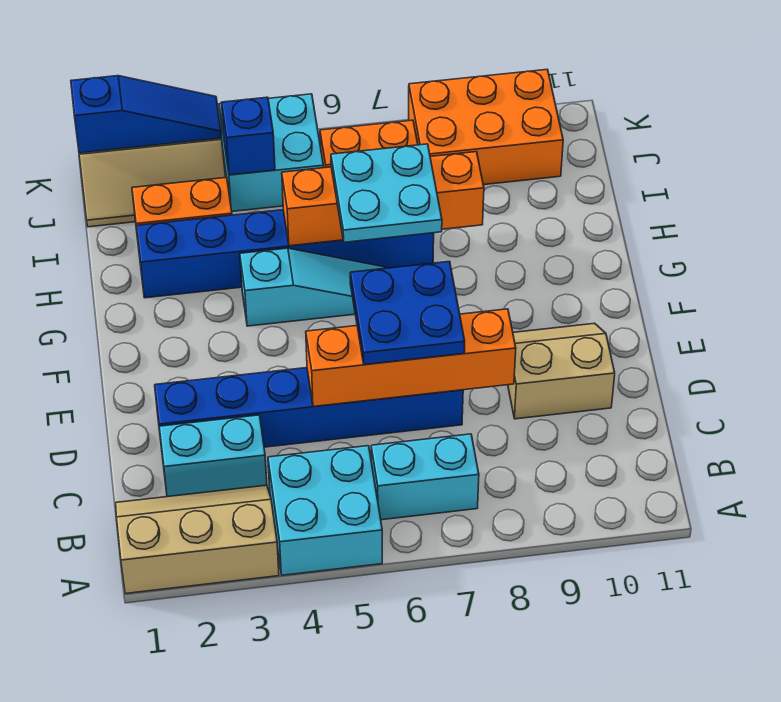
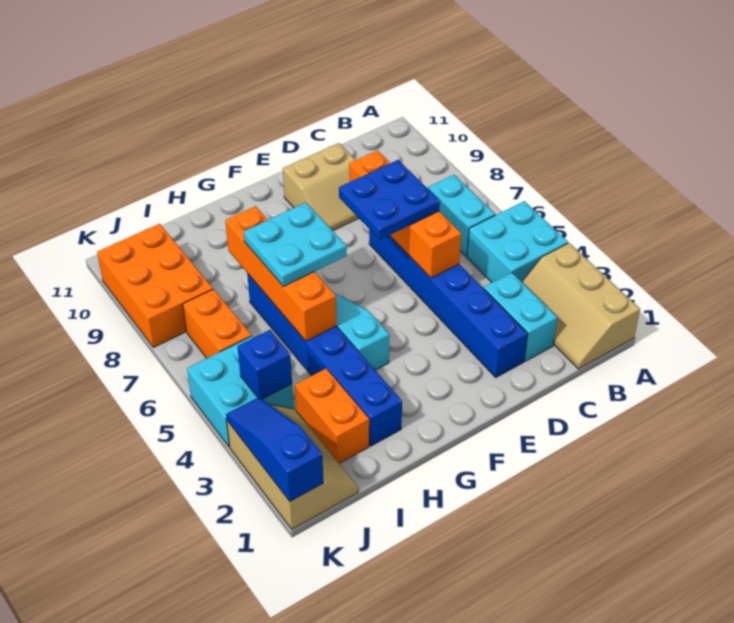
tan slope D9:E10 level 1 top D -> tan slope D9:E10 level 1 top 10

